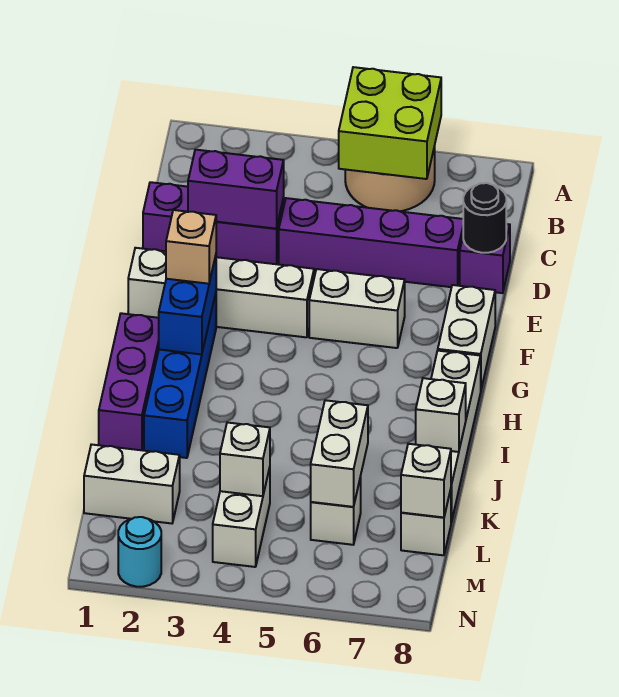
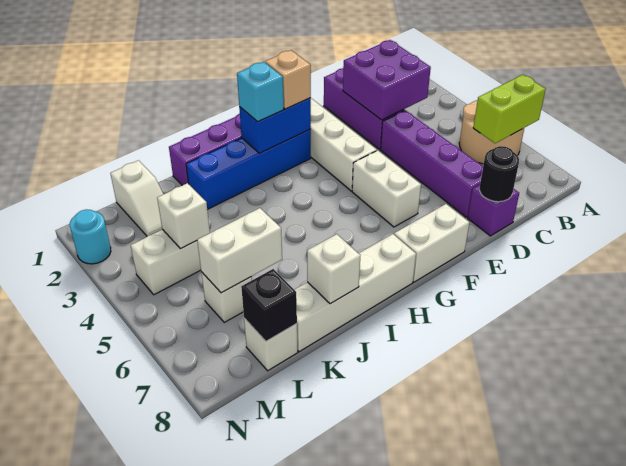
lime brick A5:B6 level 2 -> lime brick A6:B6 level 2
purple brick D2:D3 level 2 -> purple brick C2:D3 level 2
none -> cyan brick H2 level 3
white brick L1:L2 level 1 -> white slope L1:L2 level 1 top 1
white brick L8 level 2 -> black brick L8 level 2

